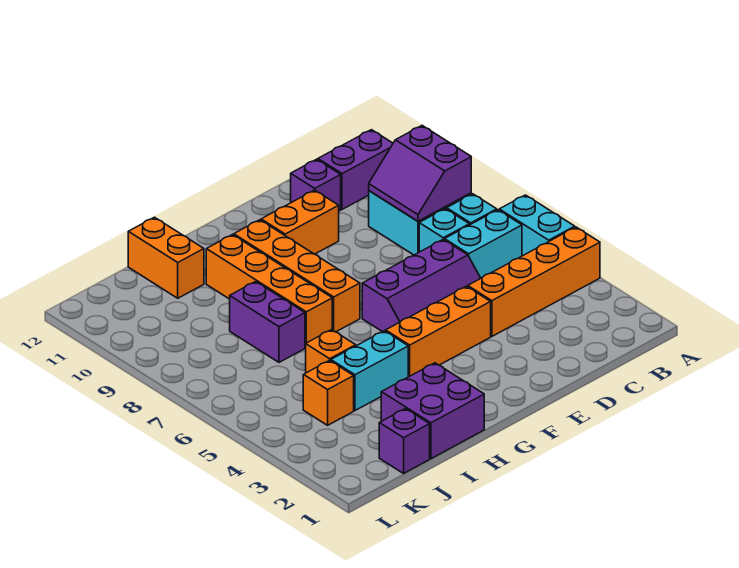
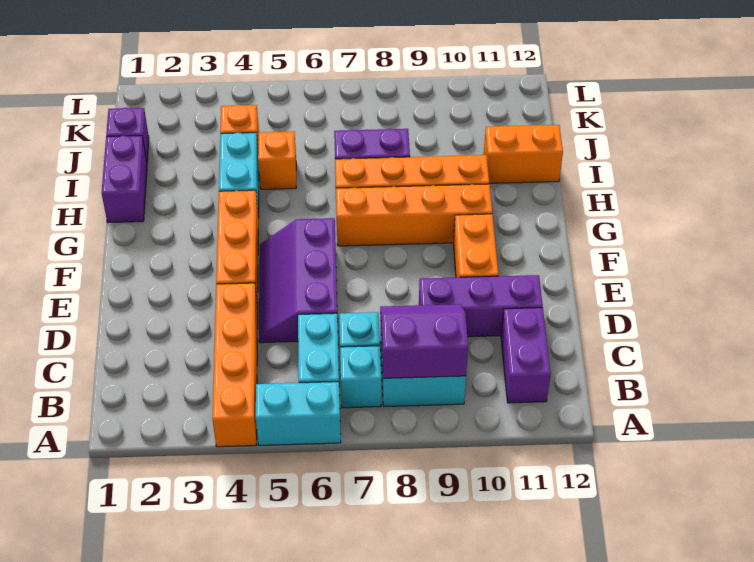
purple brick D11 level 1 -> purple brick D9:D11 level 1
purple brick H1:I2 level 1 -> purple brick H1:I1 level 1

